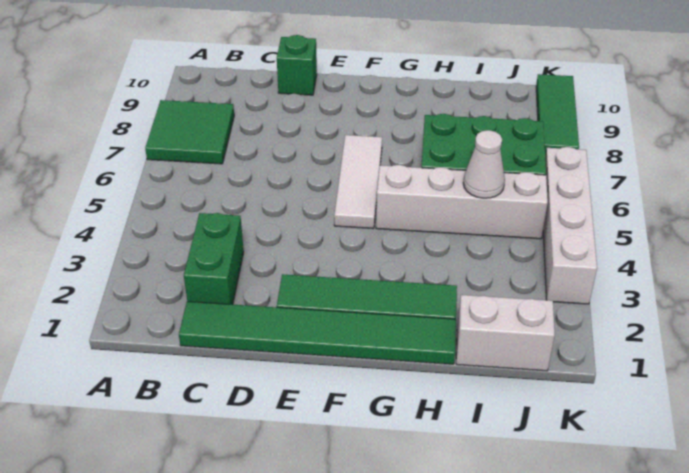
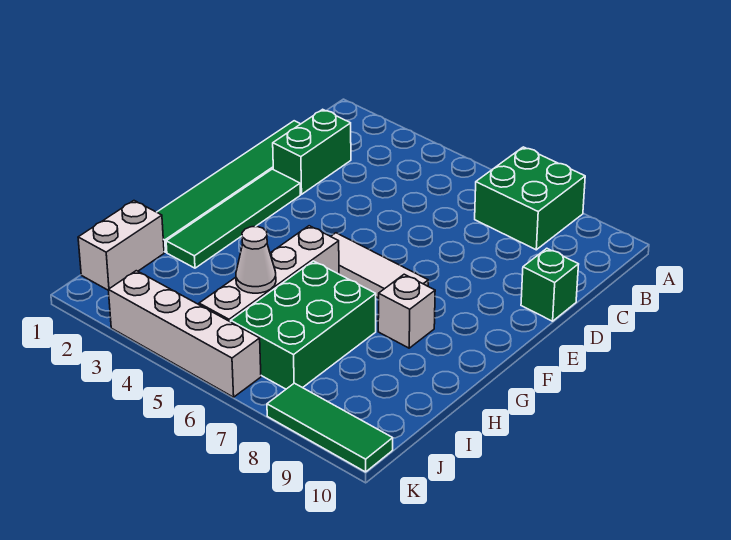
green tile A7:B8 level 1 -> green brick A7:B8 level 1
green brick C2:C3 level 1 -> green brick C2:D2 level 1
none -> white brick G8 level 1

